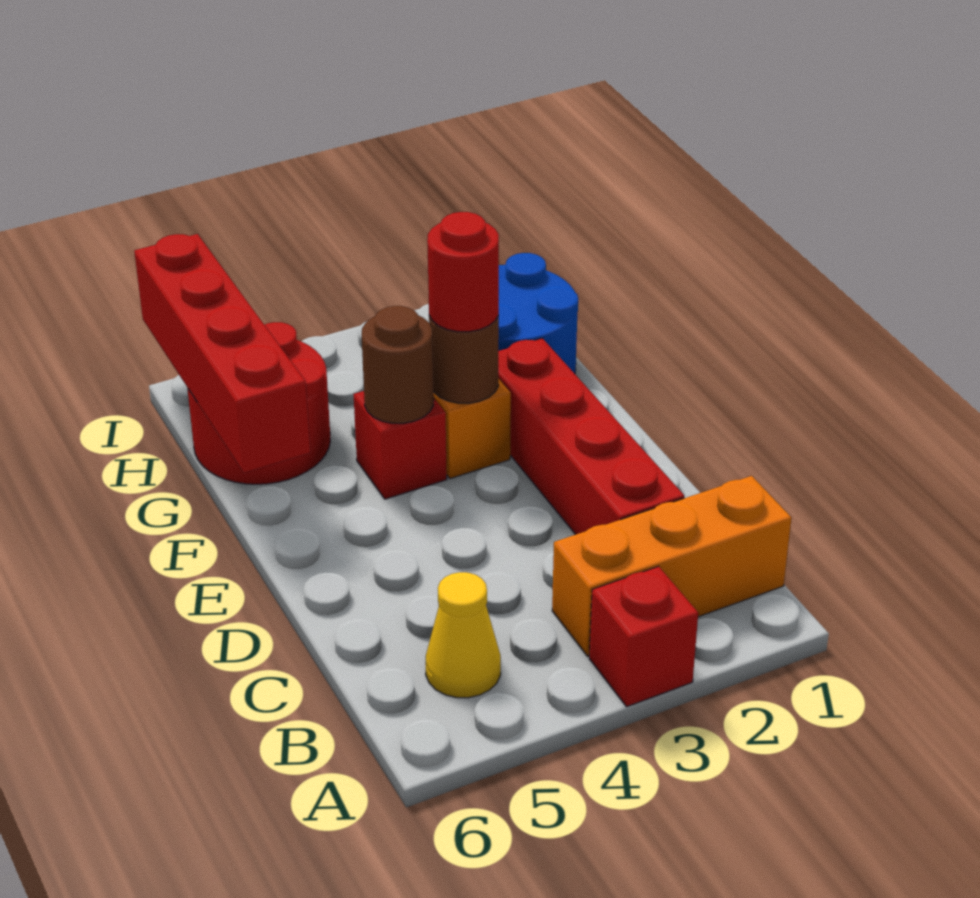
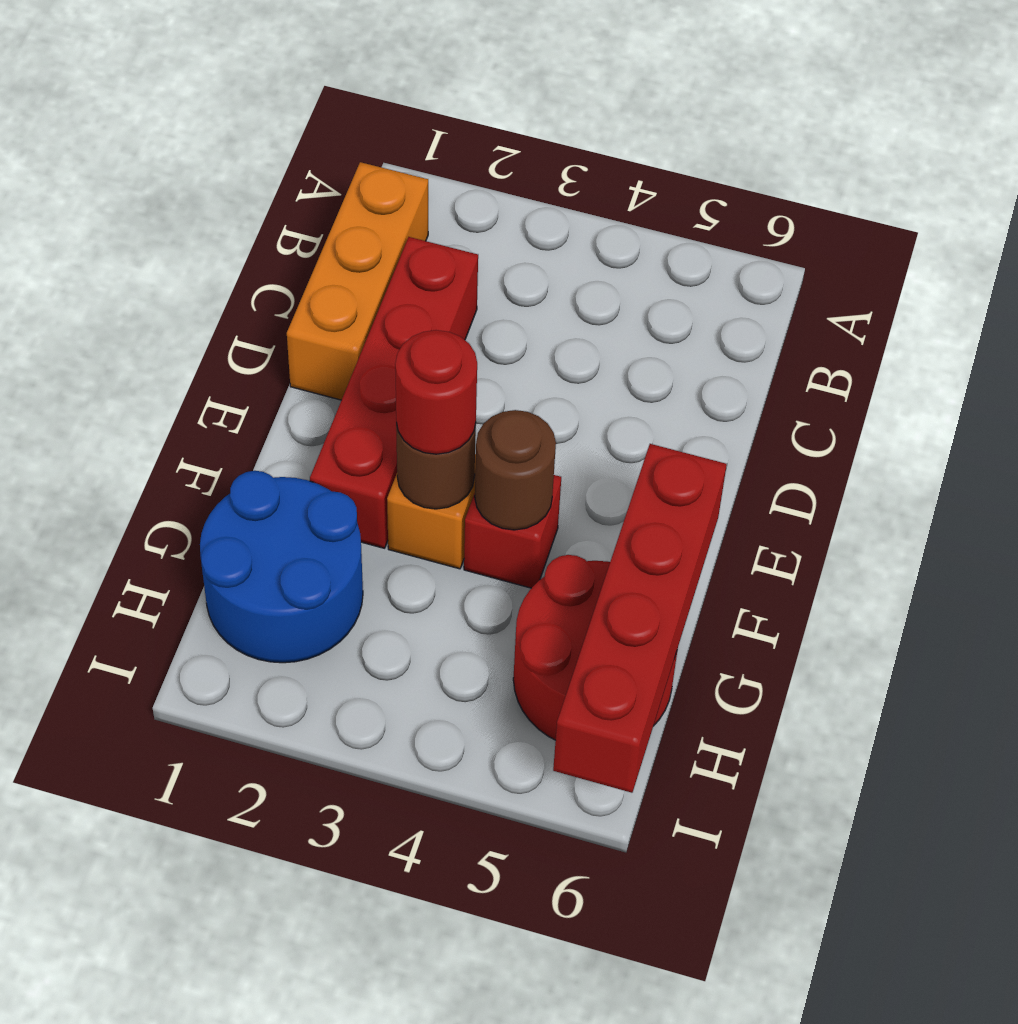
red brick A3 level 1 -> none
orange brick B1:B3 level 1 -> orange brick B1:D1 level 1
yellow cone B5 level 1 -> none

